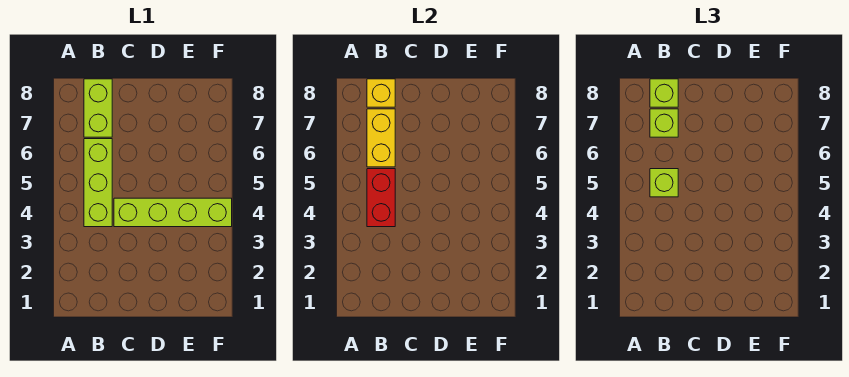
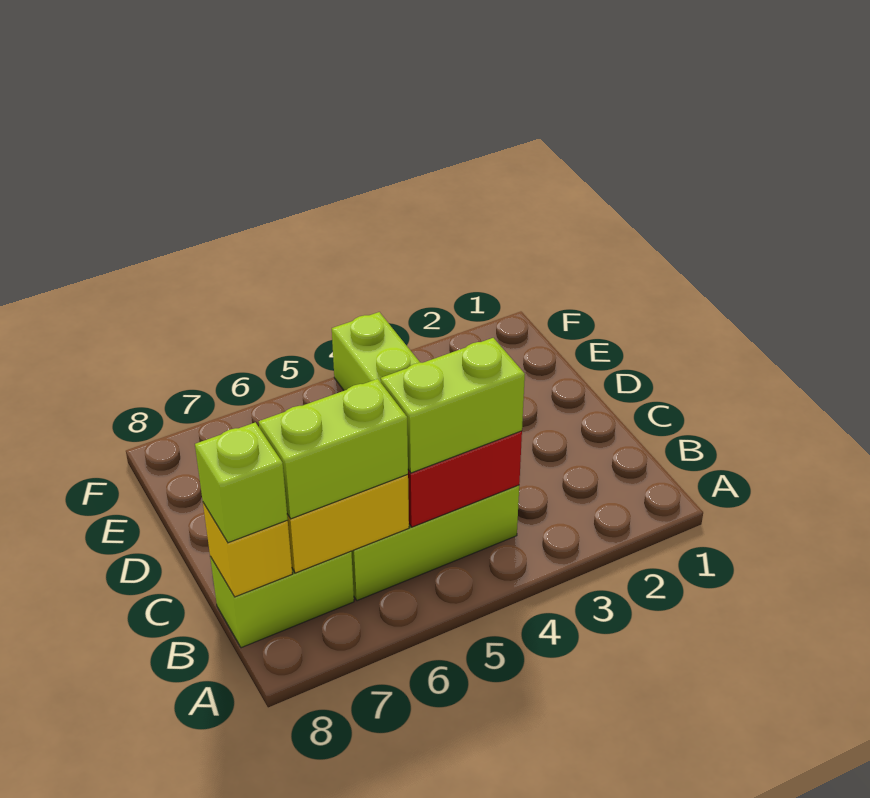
lime brick B5 level 3 -> lime brick B4:B5 level 3
lime brick B7 level 3 -> lime brick B6:B7 level 3

